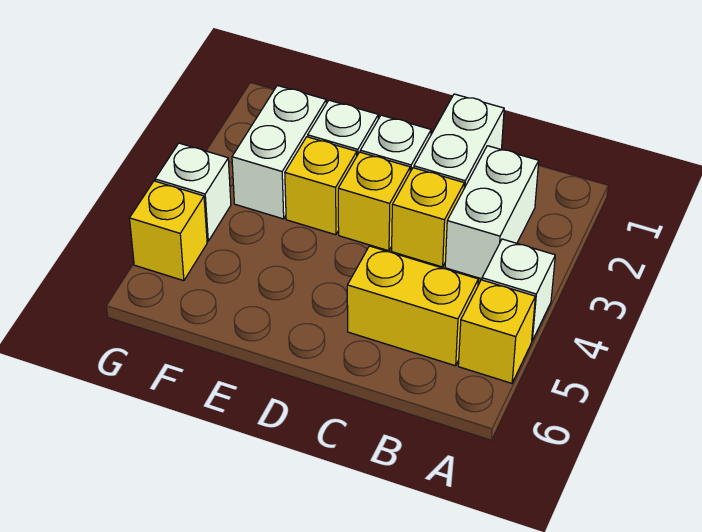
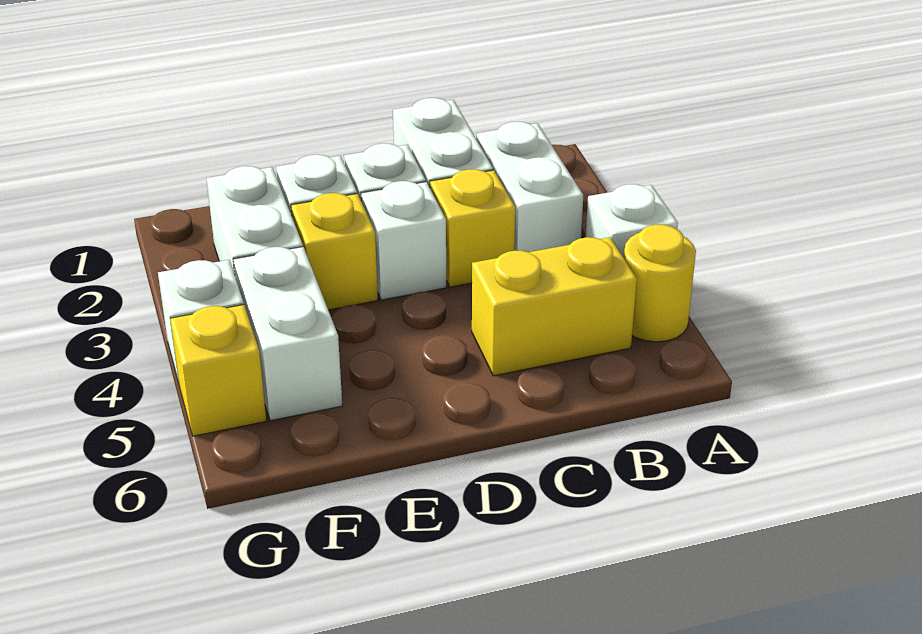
yellow brick A5 level 1 -> yellow round brick A5 level 1
yellow brick D3 level 1 -> white brick D3 level 1
none -> white brick F4:F5 level 1

